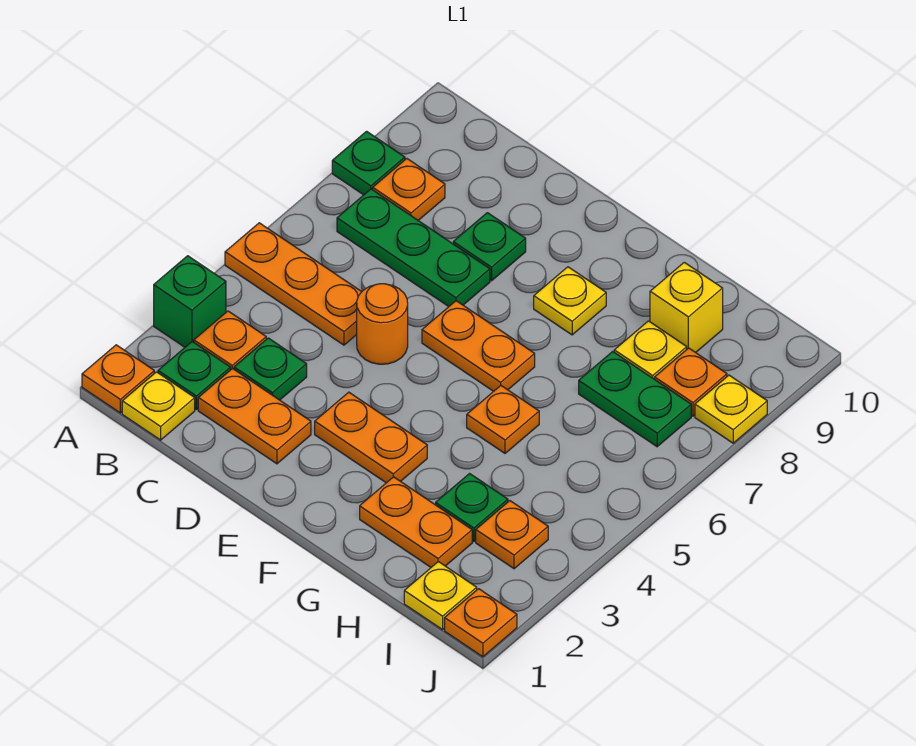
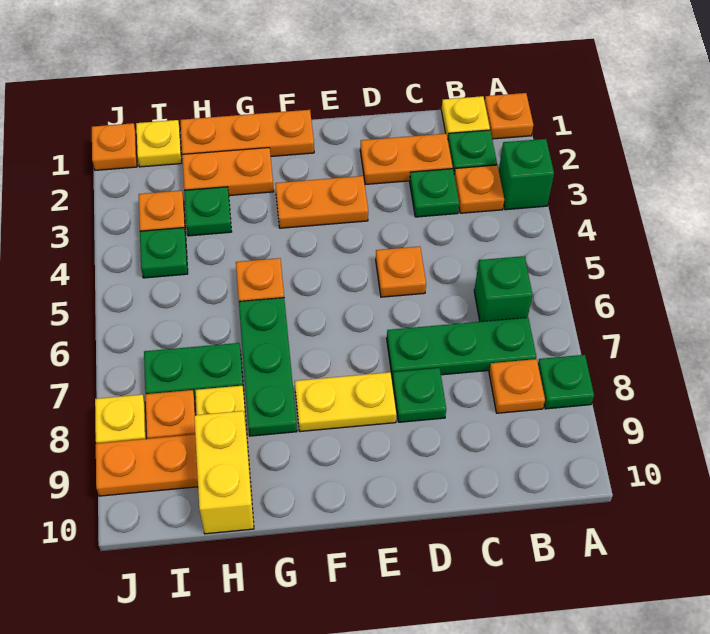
orange plate A5:C5 level 1 -> orange plate F1:H1 level 1
none -> green brick B6 level 1
orange round brick D5 level 1 -> orange plate D5 level 1
orange plate E6:F6 level 1 -> orange plate I9:J9 level 1
yellow plate F8 level 1 -> yellow plate E8:F8 level 1
none -> green plate G6:G8 level 1
yellow brick H9 level 1 -> yellow brick H9:H10 level 1
none -> green plate I4 level 1

